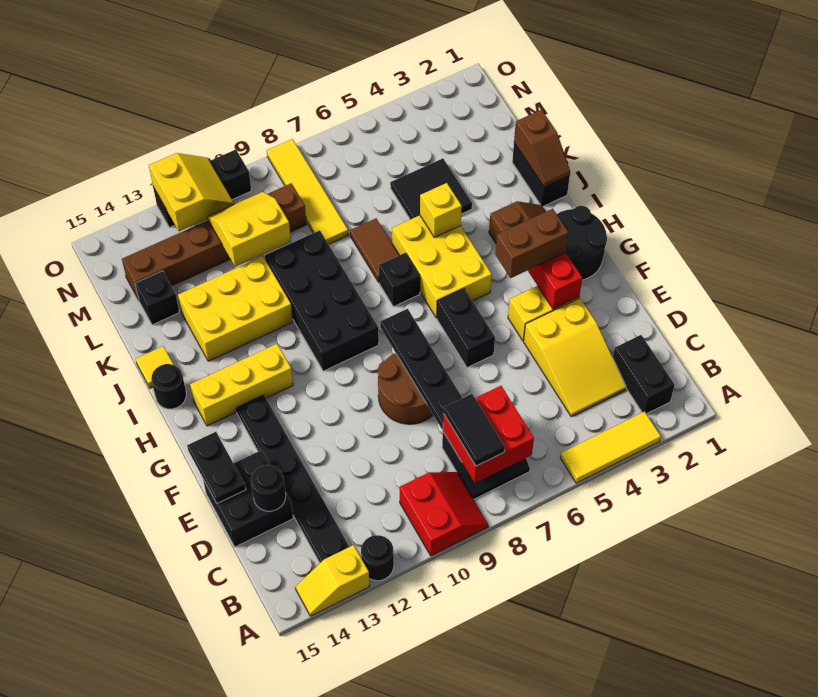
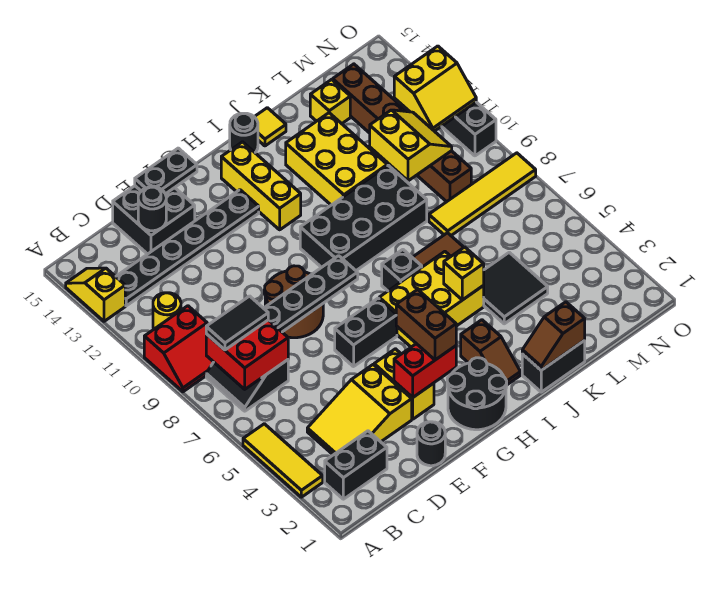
black round brick A12 level 1 -> black round brick E1 level 1
none -> yellow round brick B11 level 1
black brick L14 level 1 -> yellow brick L14 level 1

